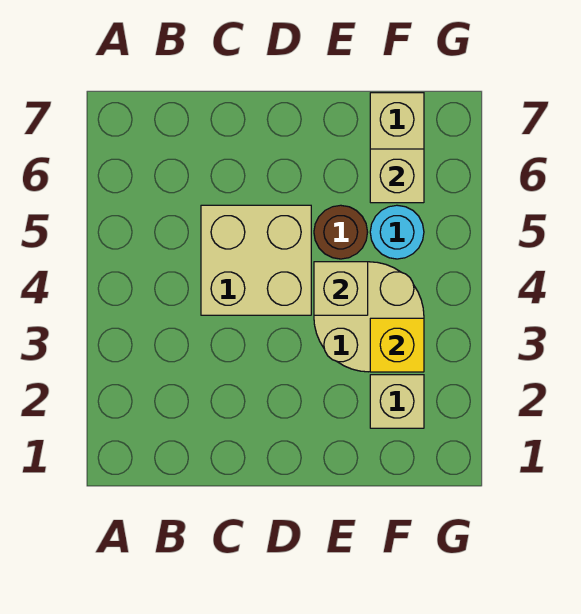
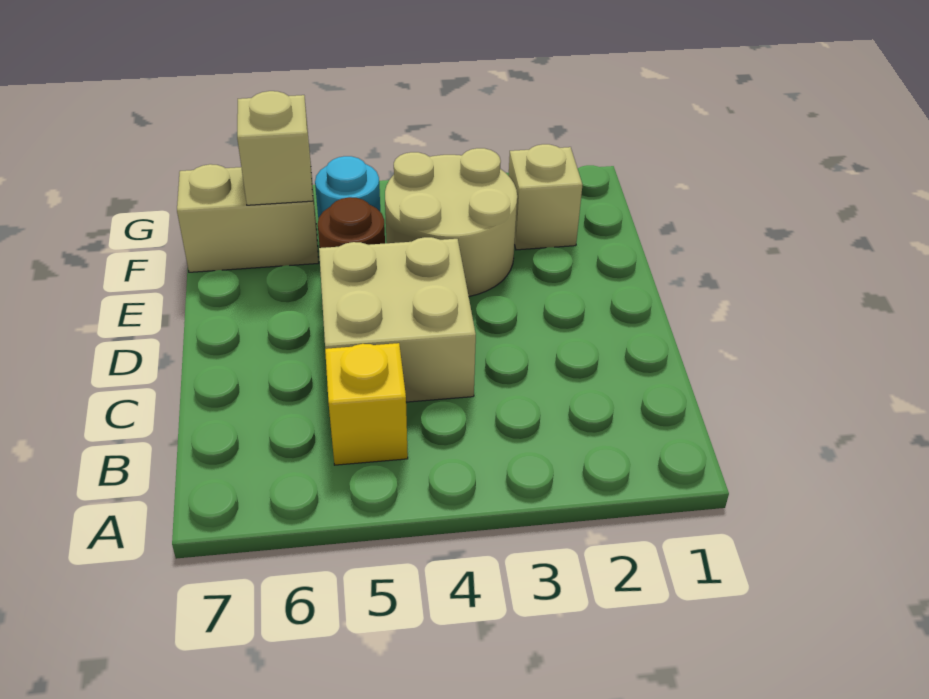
tan brick E4 level 2 -> none
yellow brick F3 level 2 -> yellow brick B5 level 1

